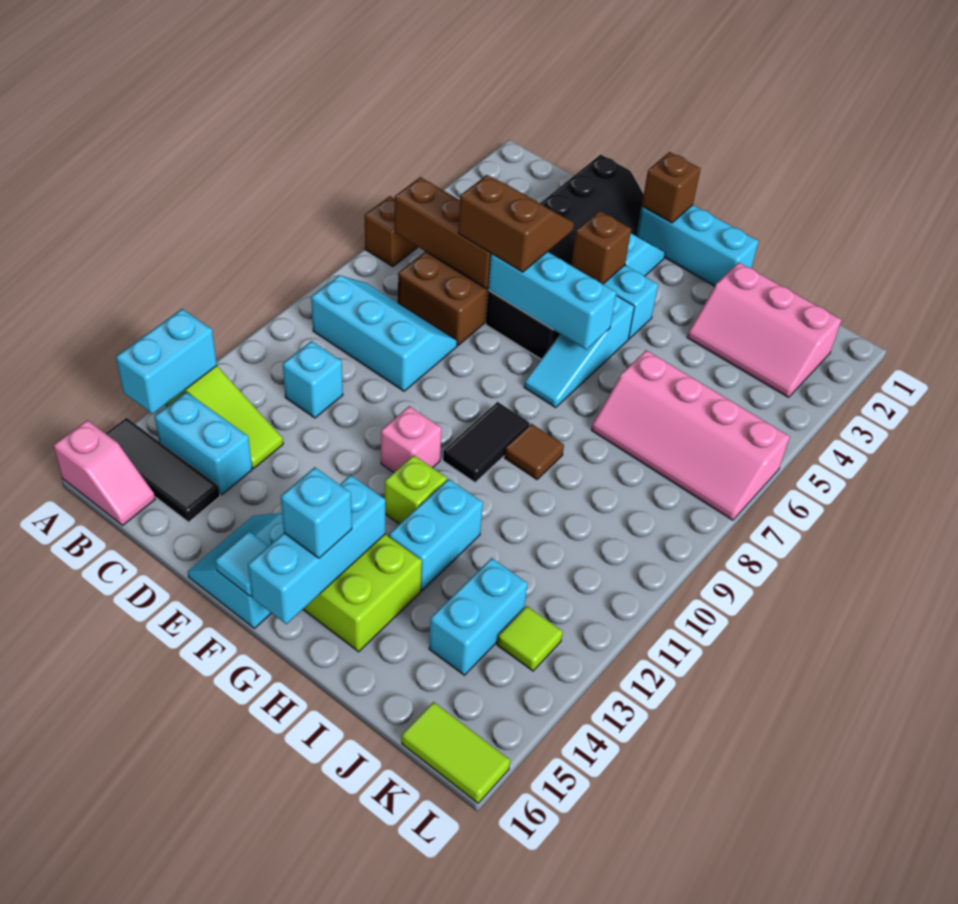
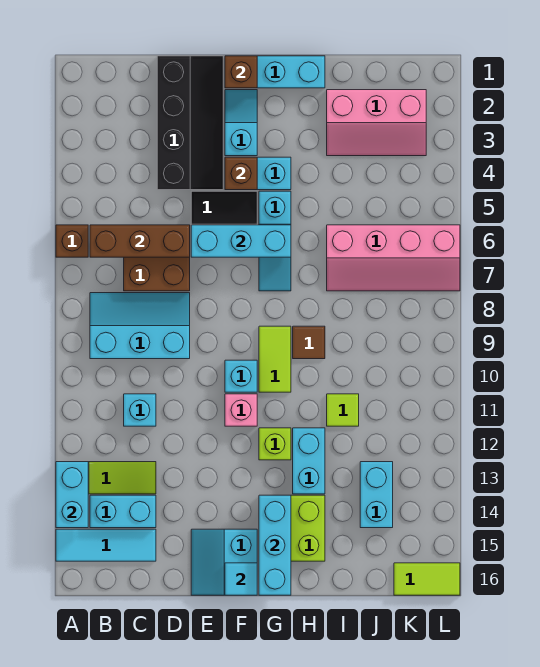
black tile A15:C15 level 1 -> cyan tile A15:C15 level 1
pink slope A16:B16 level 1 top A -> none
brown slope D5:E6 level 3 top 6 -> none
black tile G9:G10 level 1 -> lime tile G9:G10 level 1
cyan brick G15 level 3 -> cyan brick F10 level 1
lime tile K13 level 1 -> lime tile I11 level 1

